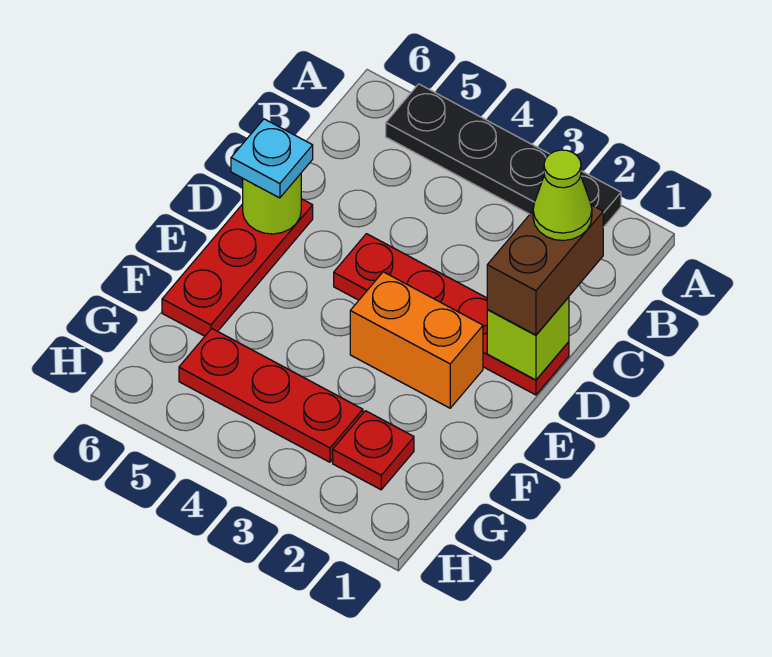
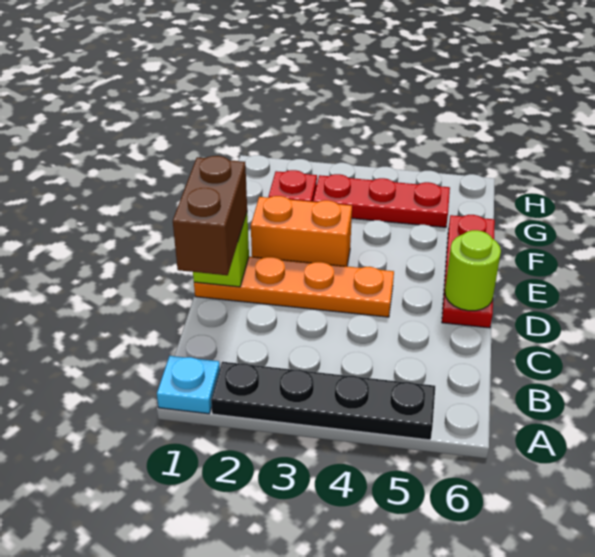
lime cone C1 level 4 -> none
red plate D1:D4 level 1 -> orange plate D1:D4 level 1
cyan plate D6 level 3 -> cyan plate A1 level 1

